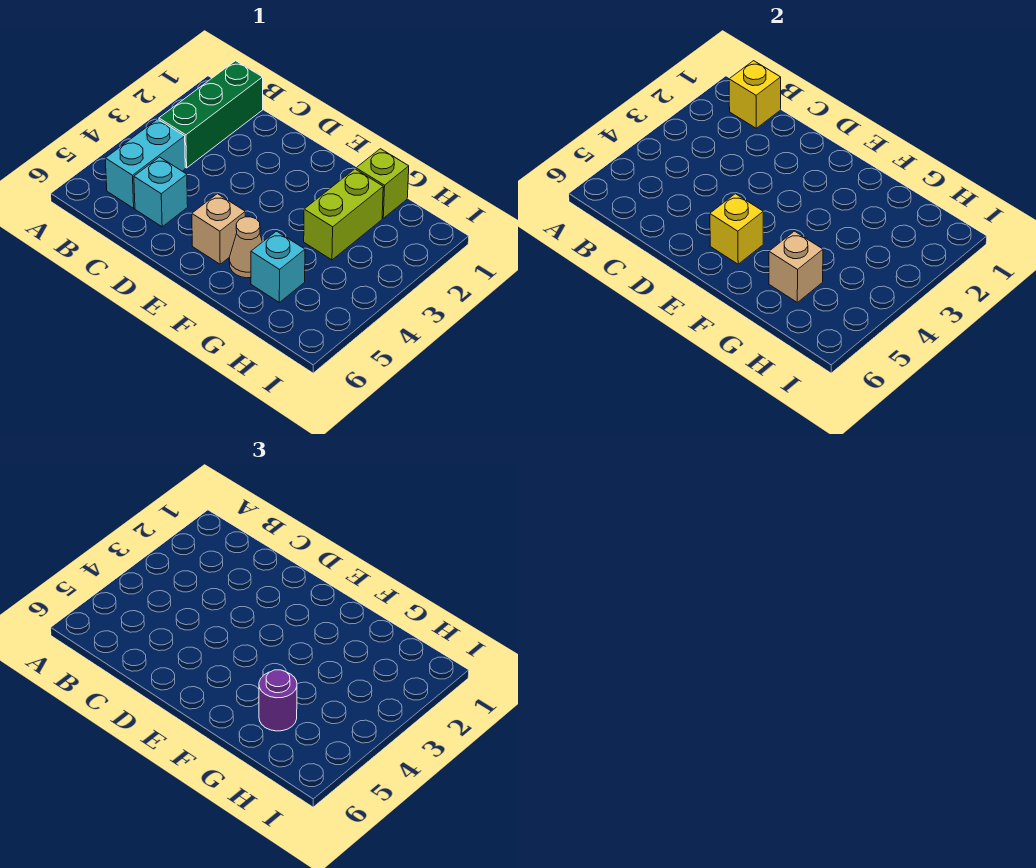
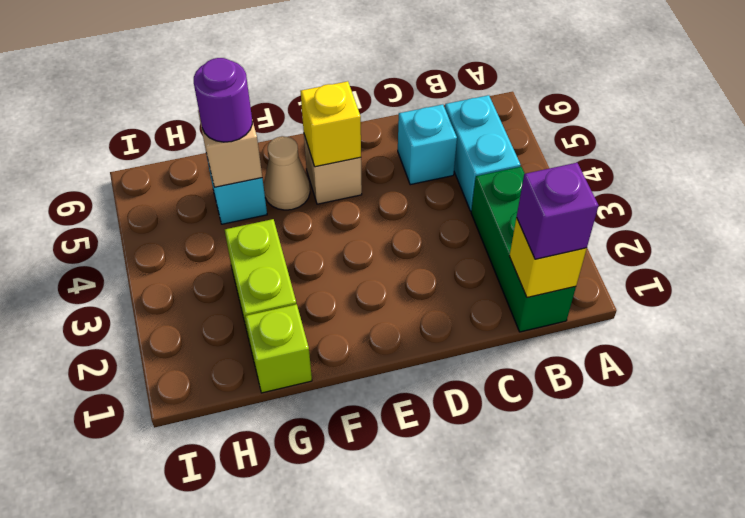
none -> purple brick B1 level 3

